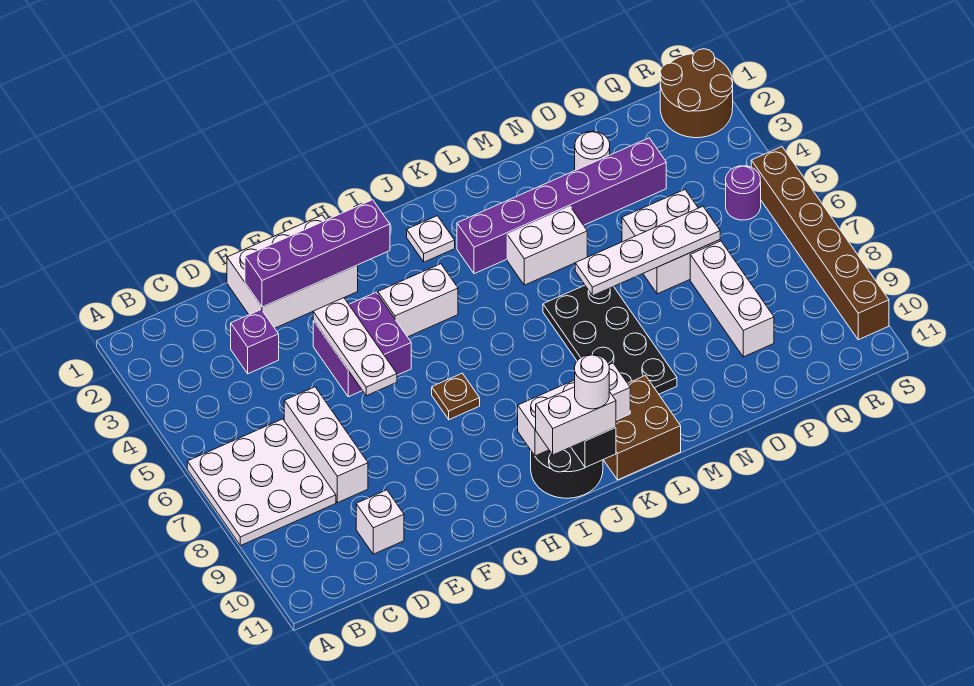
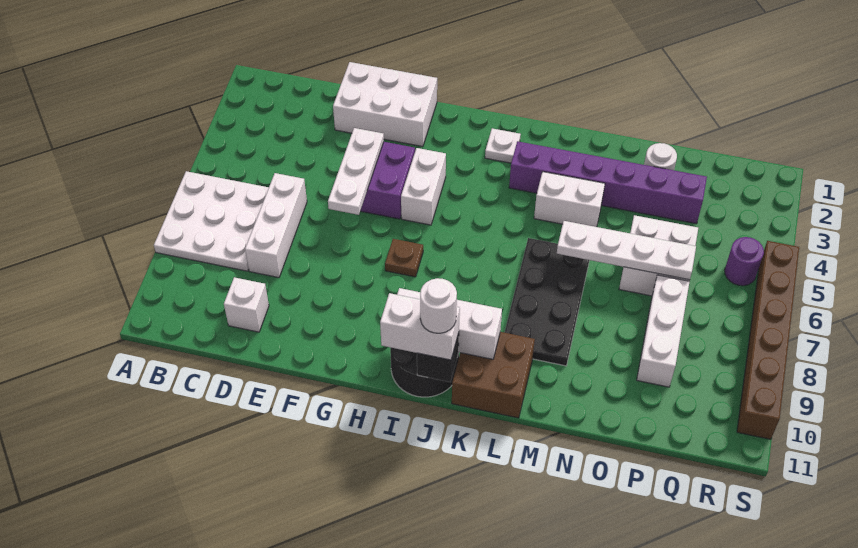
purple brick D3 level 1 -> none
purple brick E2:H2 level 2 -> none
white brick H4:I4 level 1 -> white brick H4:H5 level 1
brown round brick R1:S2 level 1 -> none

